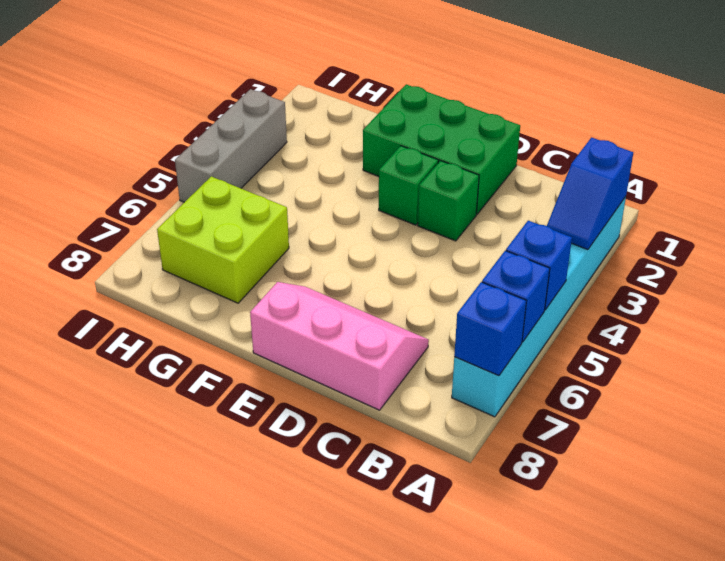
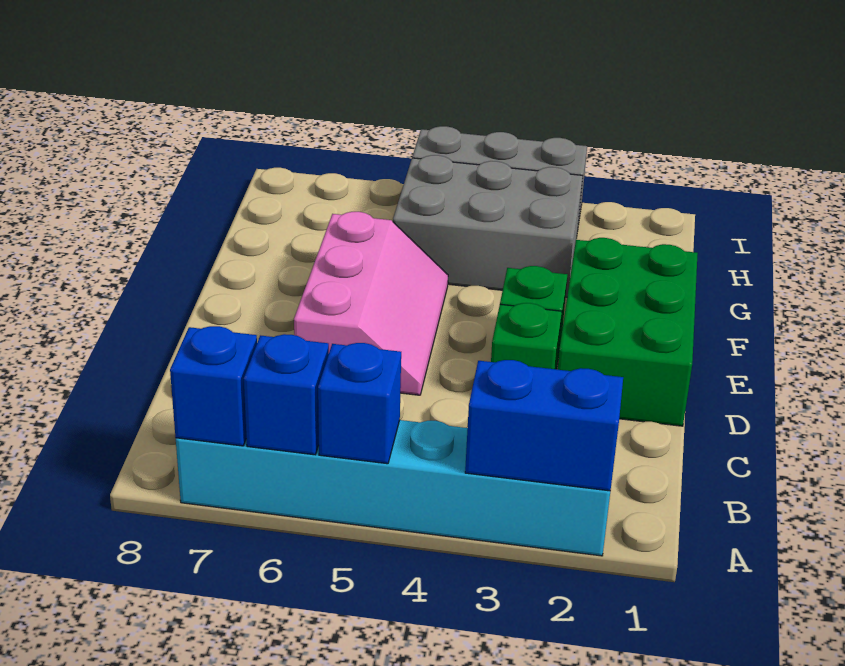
blue slope A2:A3 level 2 top 2 -> blue brick A2:A3 level 2
pink slope C7:E8 level 1 top 8 -> pink slope D5:F6 level 1 top 6
none -> grey brick G3:H5 level 1
lime brick G6:H7 level 1 -> none

